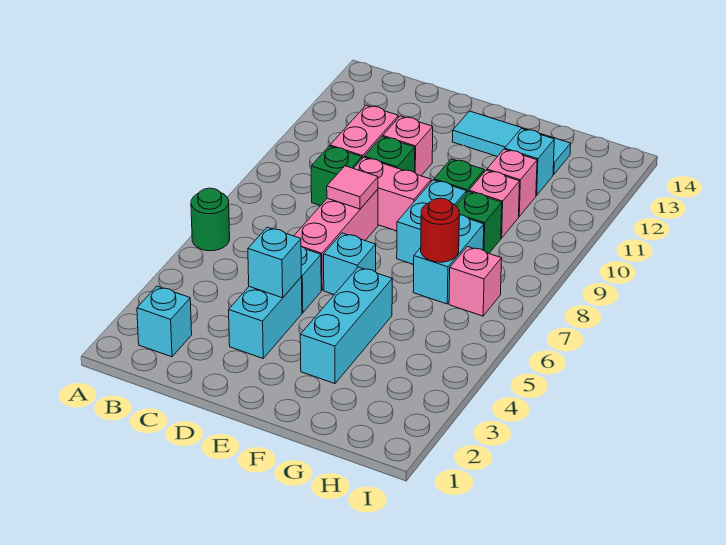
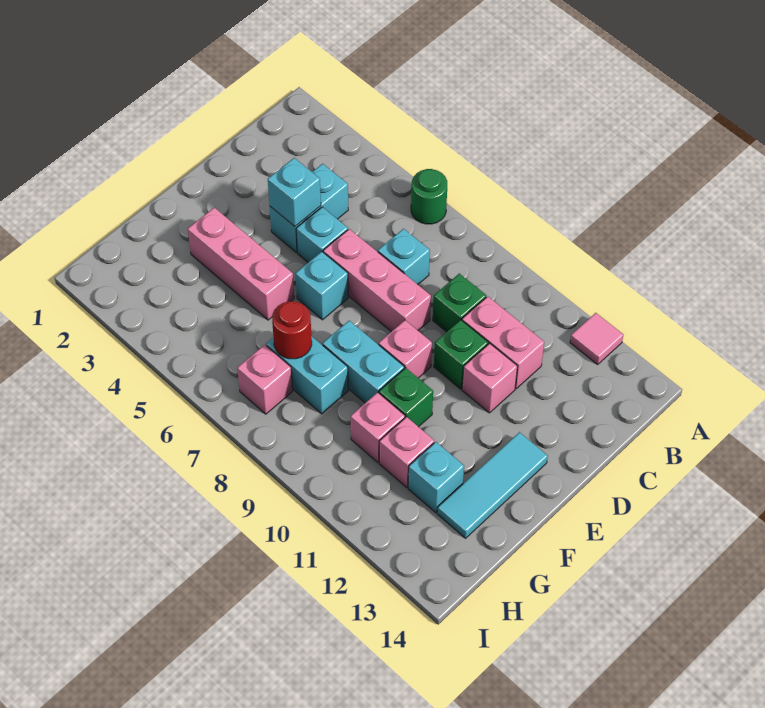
cyan brick B2 level 1 -> cyan brick C7 level 1
cyan brick D3:D4 level 1 -> cyan brick C4:D4 level 1
pink tile D8 level 2 -> pink tile A12 level 1
pink brick D9:E9 level 1 -> pink brick E9 level 1
cyan brick F3:F5 level 1 -> pink brick F3:F5 level 1
green brick G9 level 1 -> none

